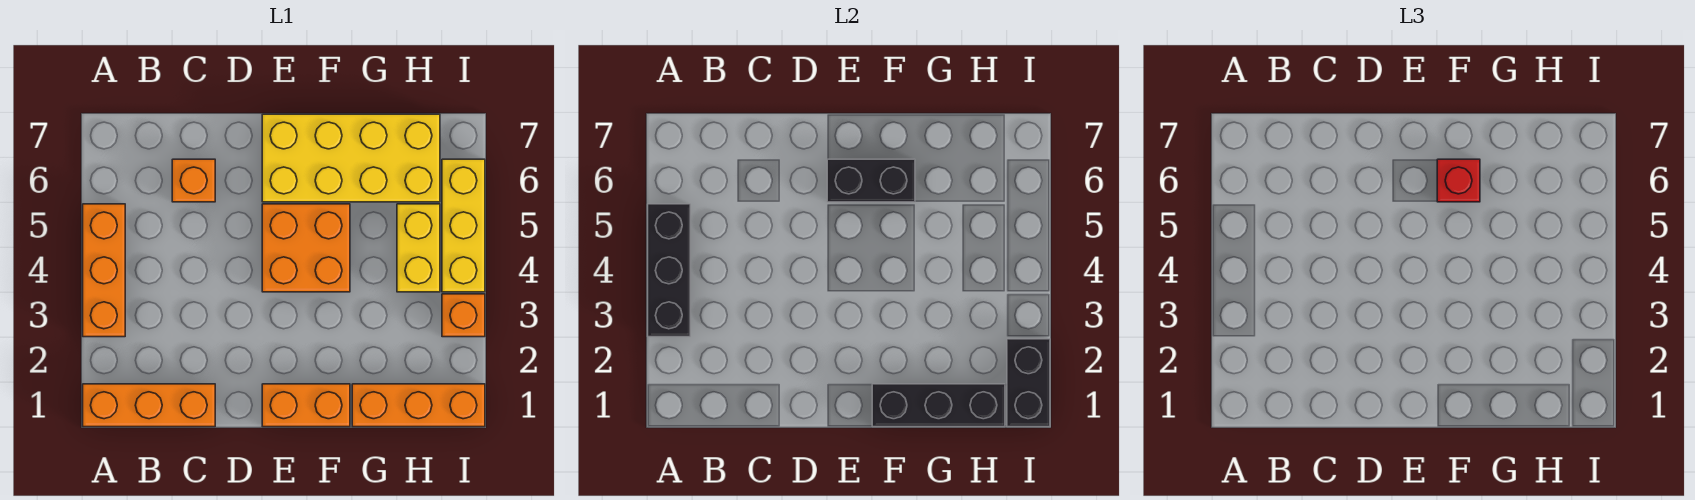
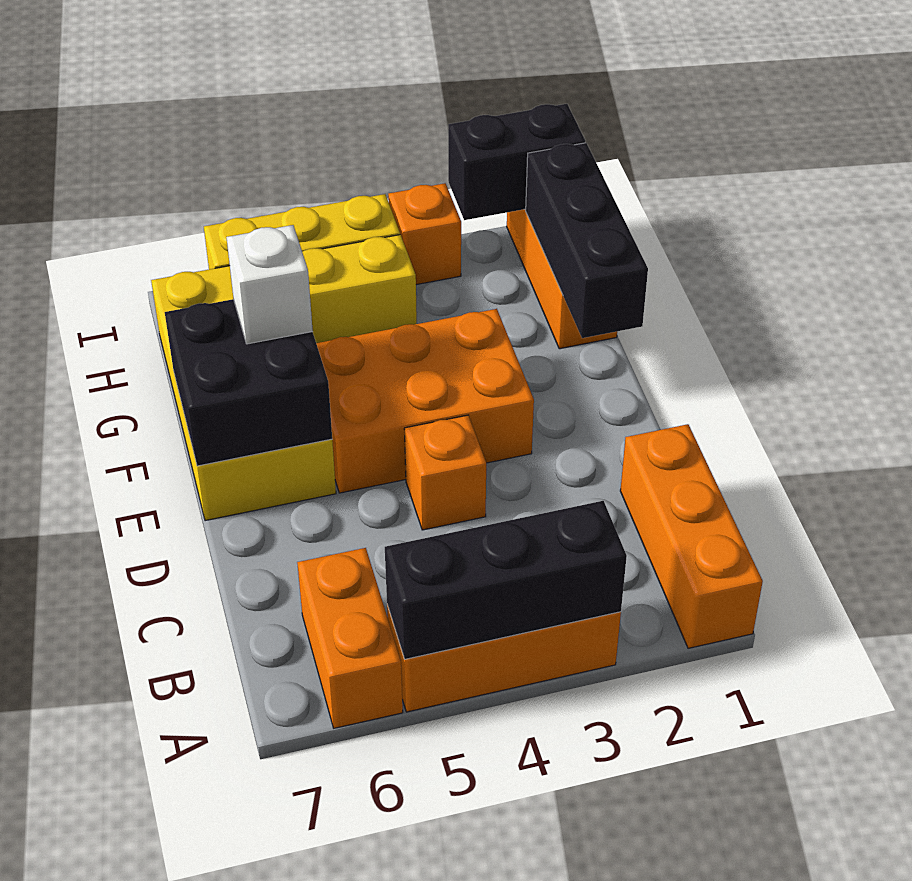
orange brick C6 level 1 -> orange brick D4 level 1
orange brick E1:F1 level 1 -> orange brick A6:B6 level 1
orange brick E4:F5 level 1 -> orange brick E3:F5 level 1
black brick E6:F6 level 2 -> black brick E6:F7 level 2
red brick F6 level 3 -> white brick F6 level 3

